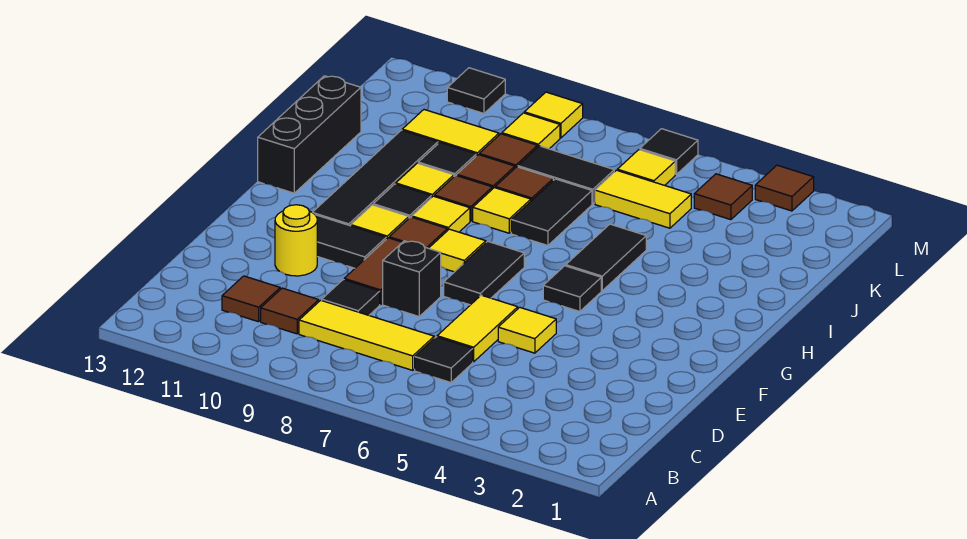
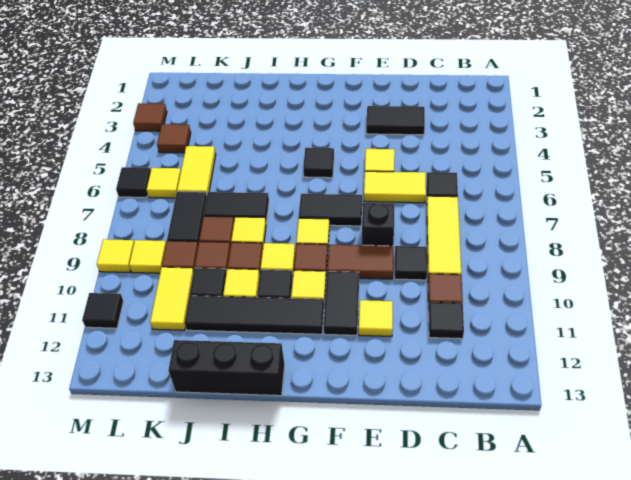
brown tile C11 level 1 -> black tile C11 level 1
yellow round brick E11 level 1 -> yellow tile E11 level 1
black tile H5:I5 level 1 -> black tile D3:E3 level 1

